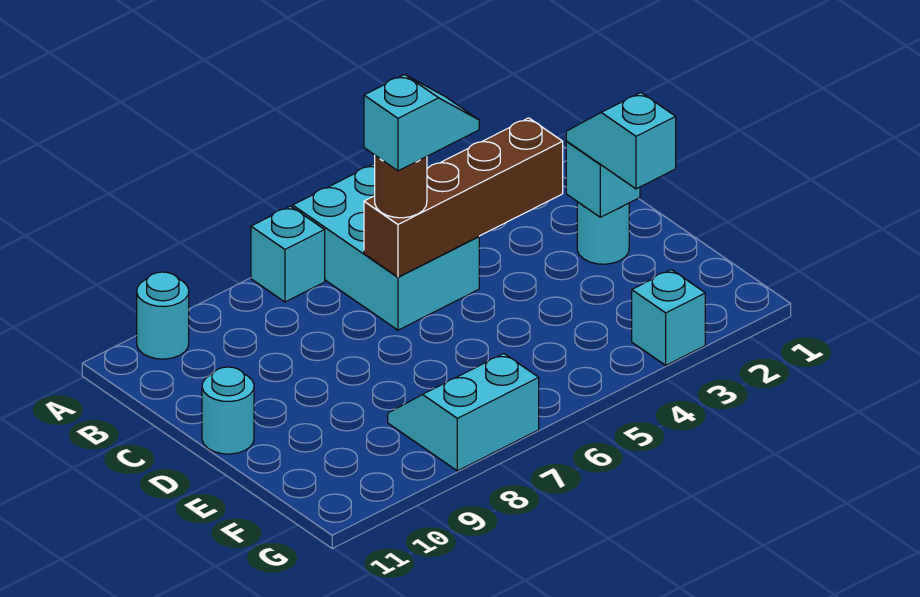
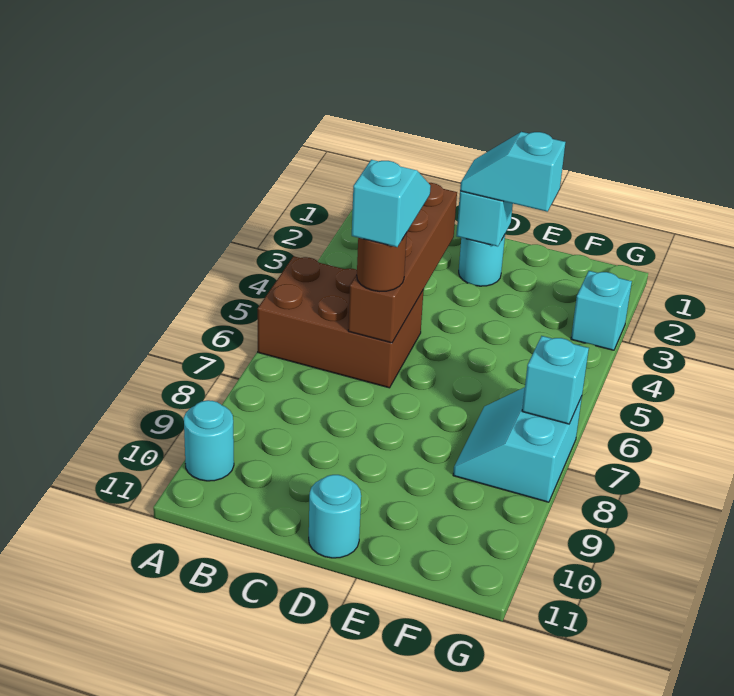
cyan brick A5:C6 level 1 -> brown brick A5:C6 level 1
cyan brick A7 level 1 -> cyan brick G7 level 2

